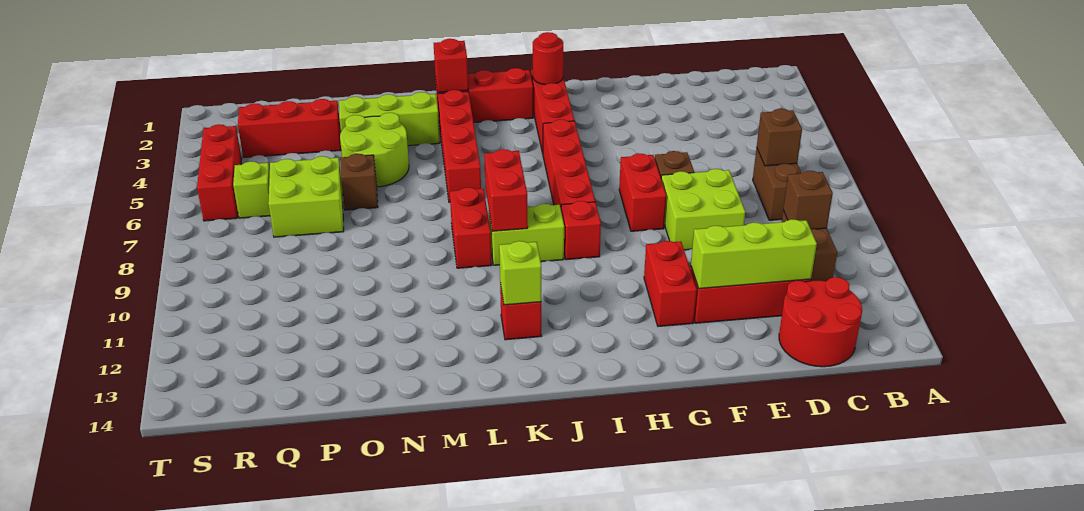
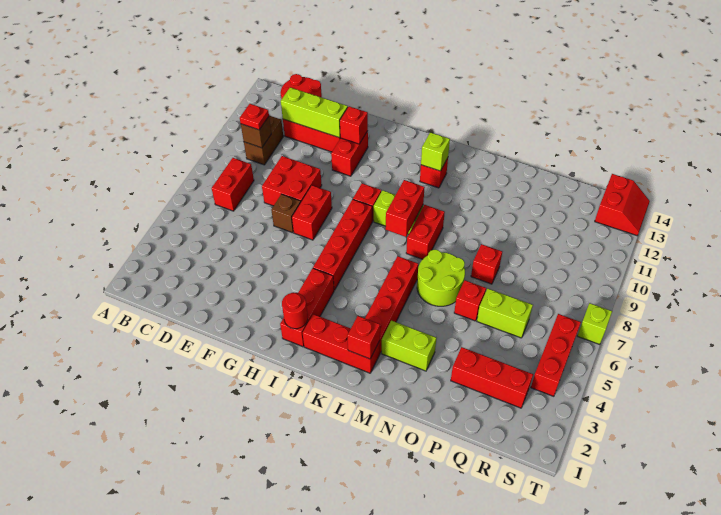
brown brick C7:C8 level 1 -> red brick C7:C8 level 1
brown brick C7 level 2 -> none
none -> red plate C10 level 3
lime brick E8:F9 level 1 -> red brick E8:F9 level 1
none -> red brick G12 level 2
lime brick M3:O3 level 1 -> lime brick M3:N3 level 1
lime round brick N4:O5 level 1 -> lime round brick M6:N7 level 1
brown brick O6 level 1 -> red brick O6 level 1
none -> red brick O8 level 1
lime brick P6:Q7 level 1 -> lime brick P6:Q6 level 1
lime brick R6 level 1 -> lime brick T7 level 1
none -> red slope S13:T14 level 1 top S

